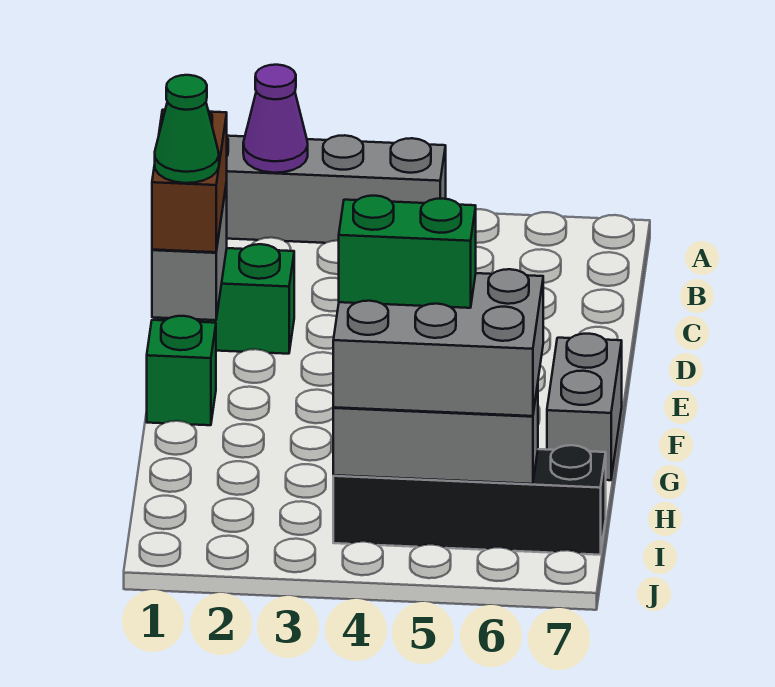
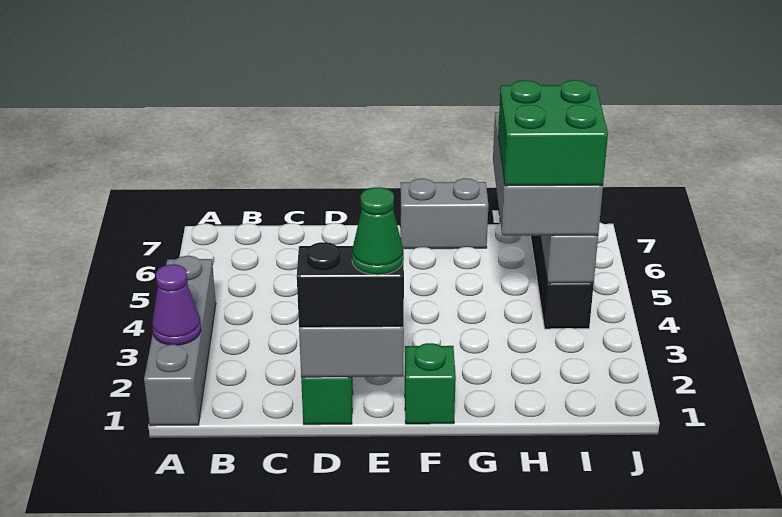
brown brick D1:E1 level 3 -> black brick D1:E1 level 3
green brick H4:H5 level 4 -> green brick H4:I5 level 4

